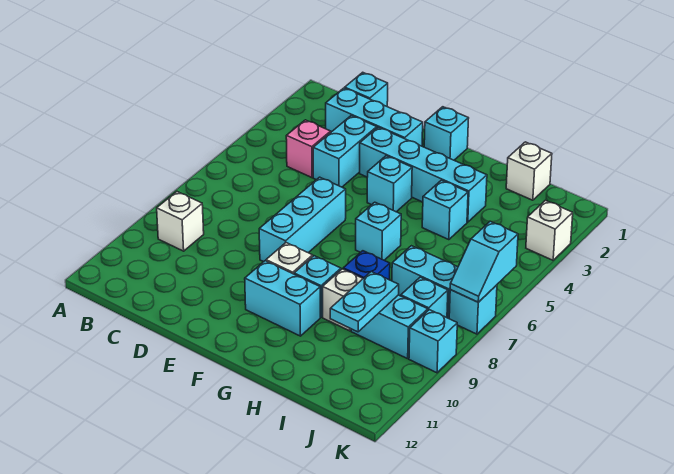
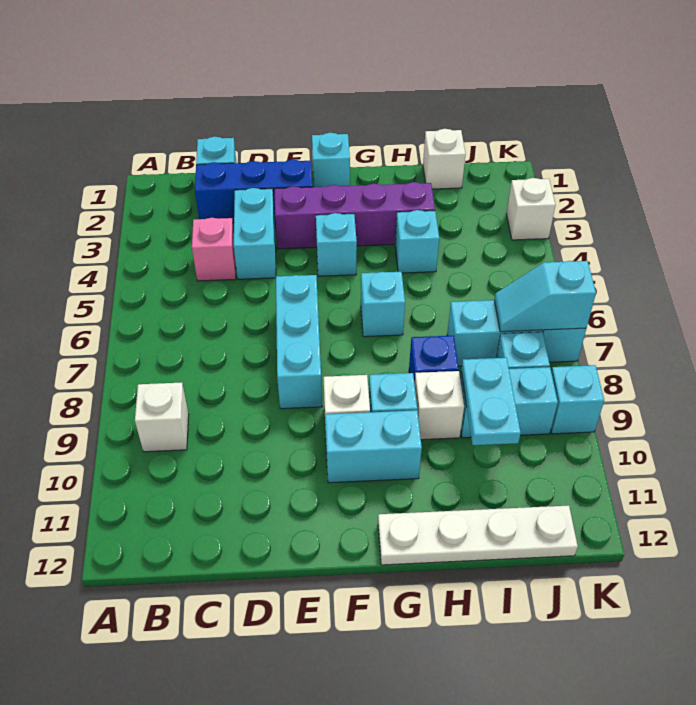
cyan brick C2:E2 level 1 -> blue brick C2:E2 level 1
cyan brick E3:H3 level 1 -> purple brick E3:H3 level 1
none -> white plate G12:J12 level 1
cyan slope K6:K7 level 2 top 6 -> cyan slope J7:K7 level 2 top K

